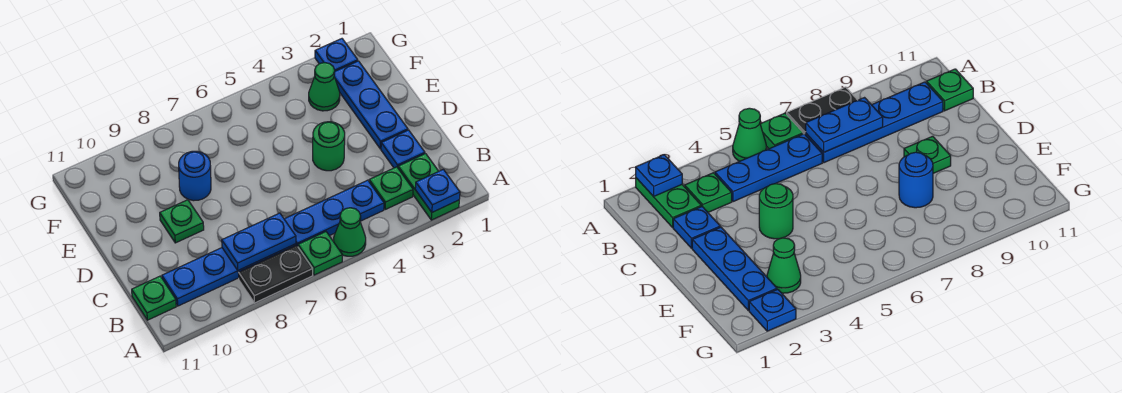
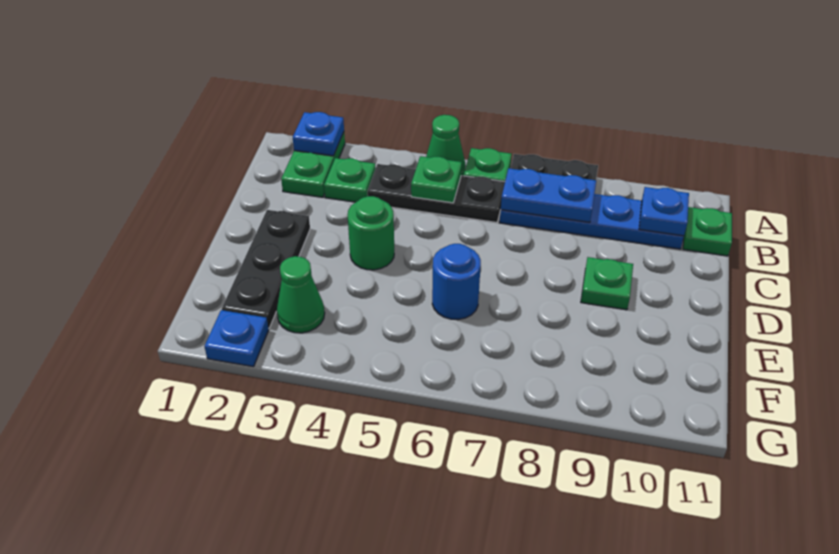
blue plate B4:B6 level 1 -> black plate B4:B6 level 1
none -> green plate B5 level 2
blue plate C2 level 1 -> blue plate B10 level 2
blue plate D2:F2 level 1 -> black plate D2:F2 level 1
blue round brick E8 level 1 -> blue round brick E6 level 1

